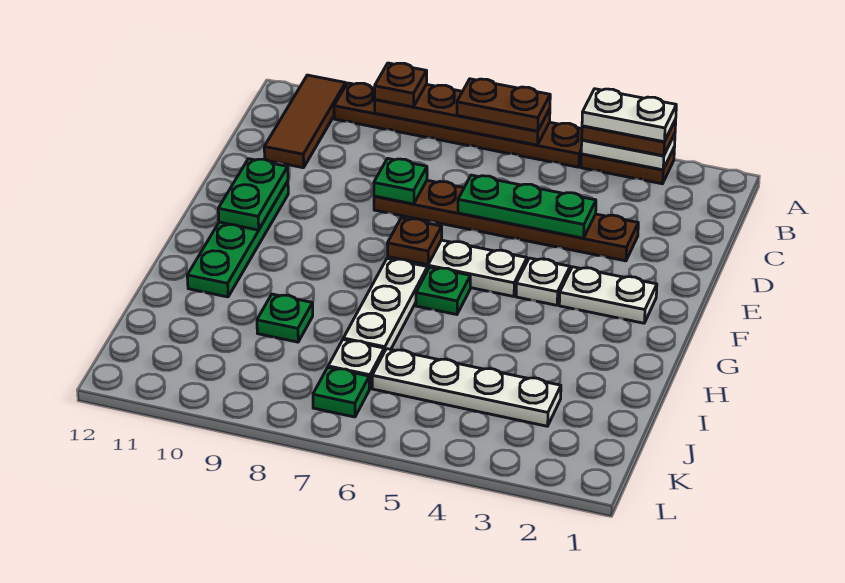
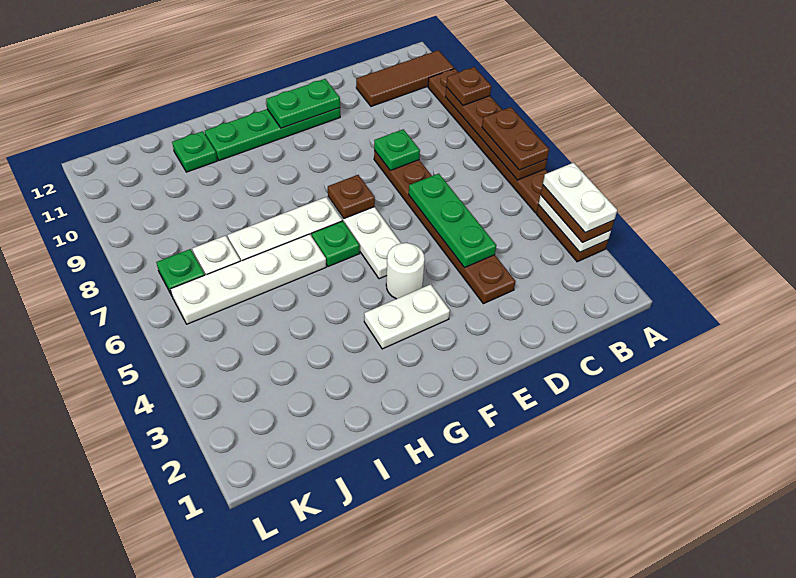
white plate F2:F3 level 1 -> white plate F3:G3 level 1
white plate F4 level 1 -> white round brick F4 level 1
green plate I9 level 1 -> green plate I11 level 1
white plate J3:J6 level 1 -> white plate H6:K6 level 1

